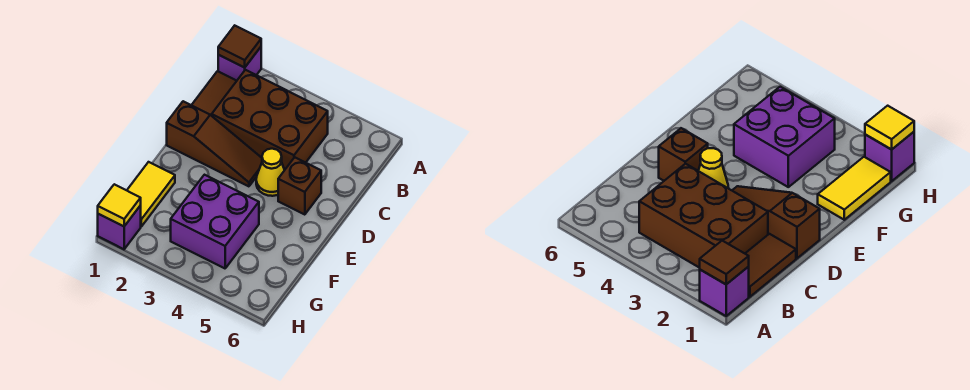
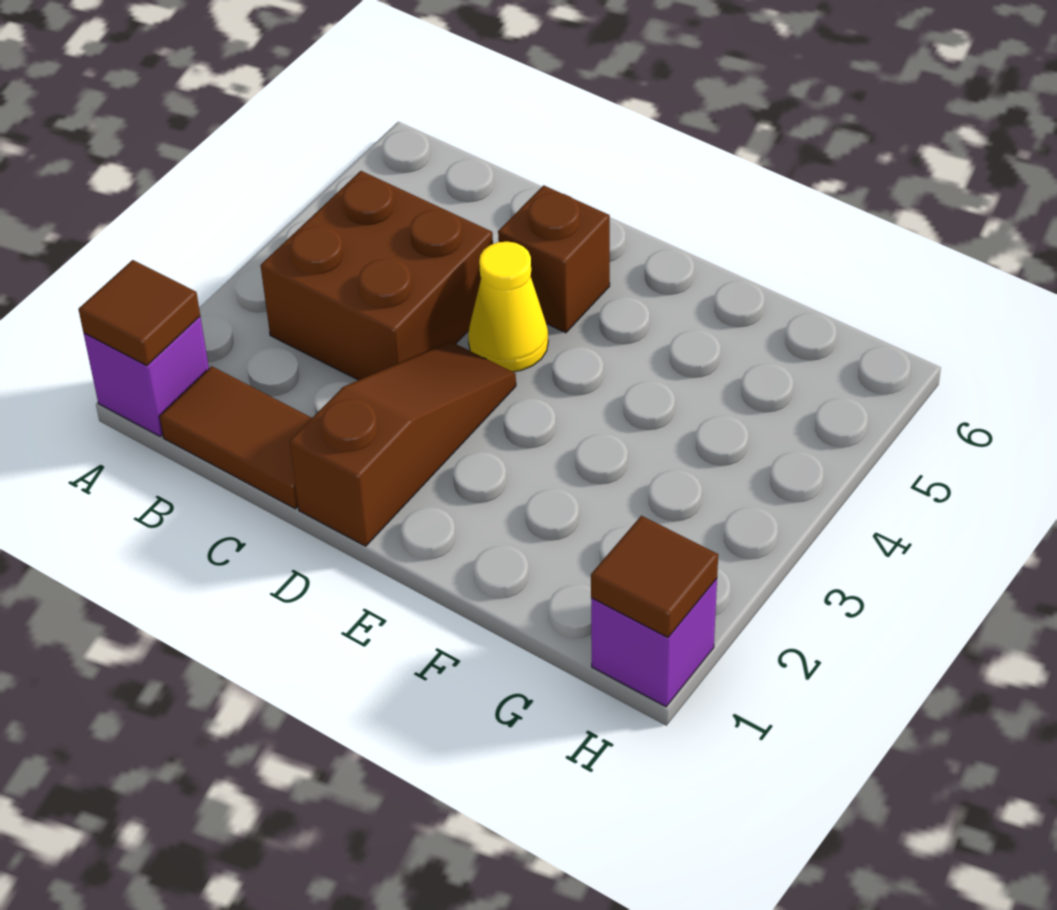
brown brick B2:C4 level 1 -> brown brick B3:C4 level 1
yellow tile F1:G1 level 1 -> none
purple brick F3:G4 level 1 -> none
yellow tile H1 level 2 -> brown tile H1 level 2

